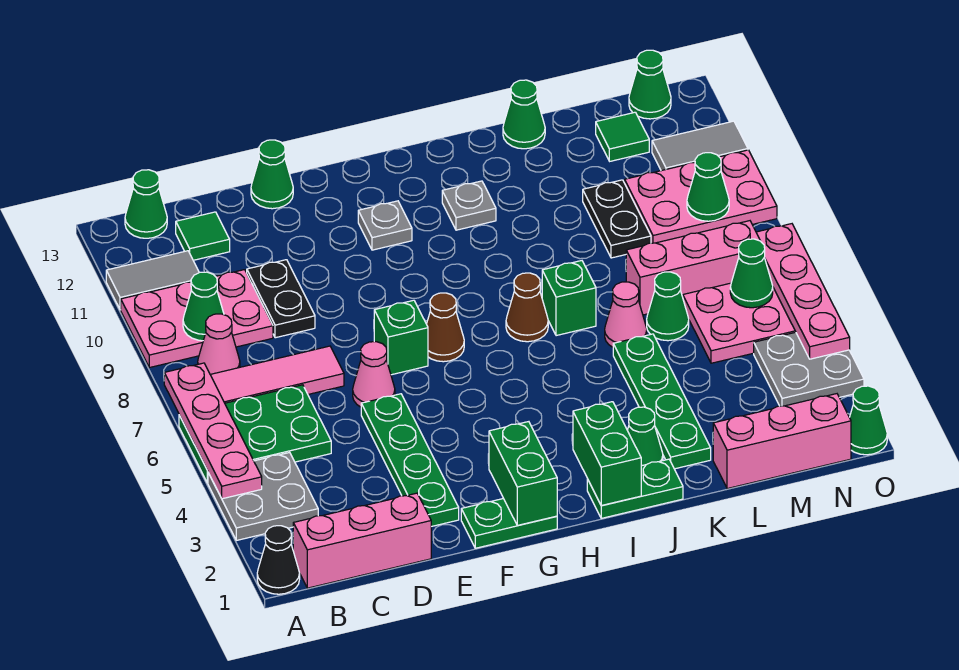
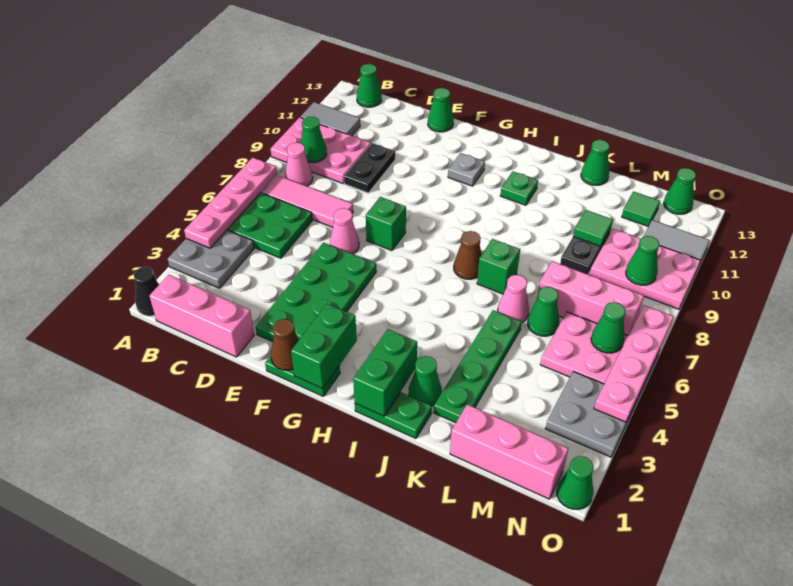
green tile C12 level 1 -> green tile L10 level 2
green plate E2:E5 level 1 -> green plate E2:F5 level 1
brown cone G7 level 1 -> brown cone F1 level 2
grey plate I11 level 1 -> green plate I11 level 1

